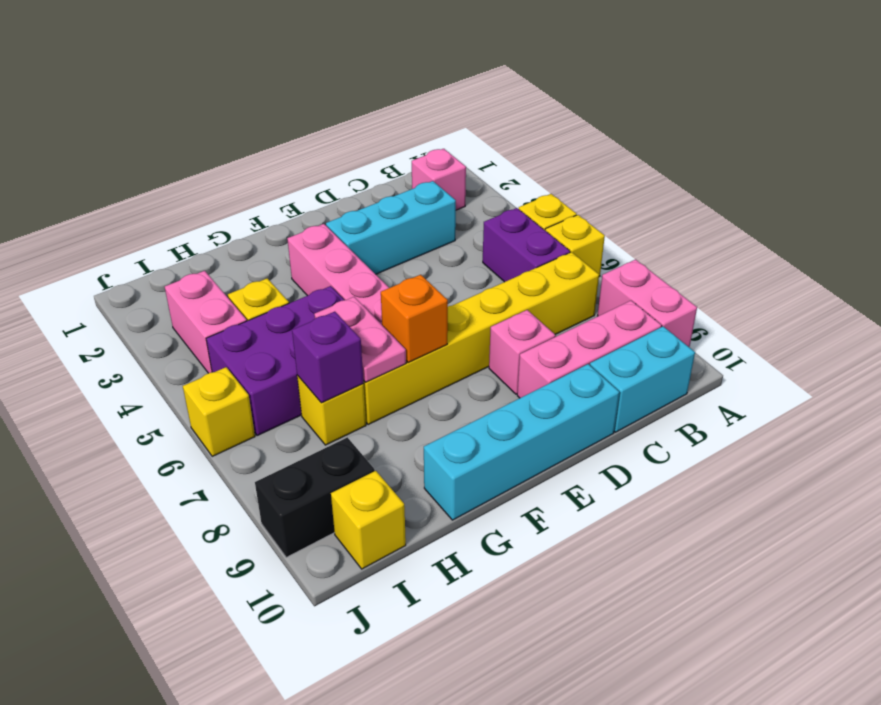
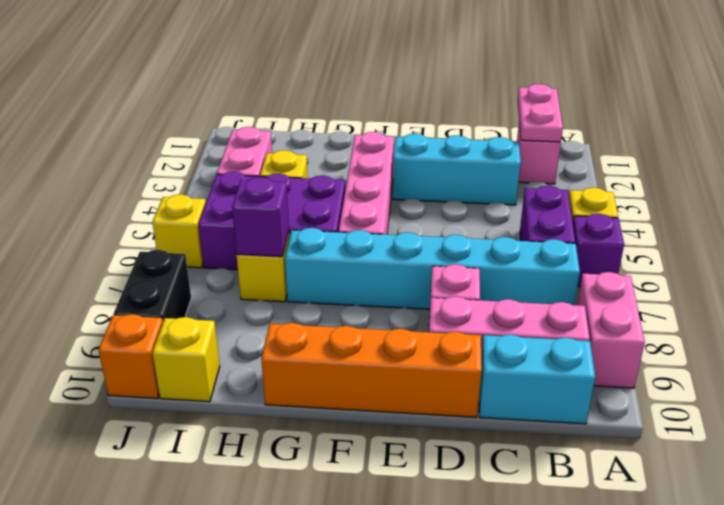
yellow brick A6 level 1 -> purple brick A6 level 1
yellow brick B7:G7 level 1 -> cyan brick B7:G7 level 1
cyan brick D10:G10 level 1 -> orange brick D10:G10 level 1
orange brick F7 level 2 -> orange brick J10 level 1
pink plate G6:G7 level 2 -> pink plate B1:B2 level 2
black brick I9:J9 level 1 -> black brick J8:J9 level 1

